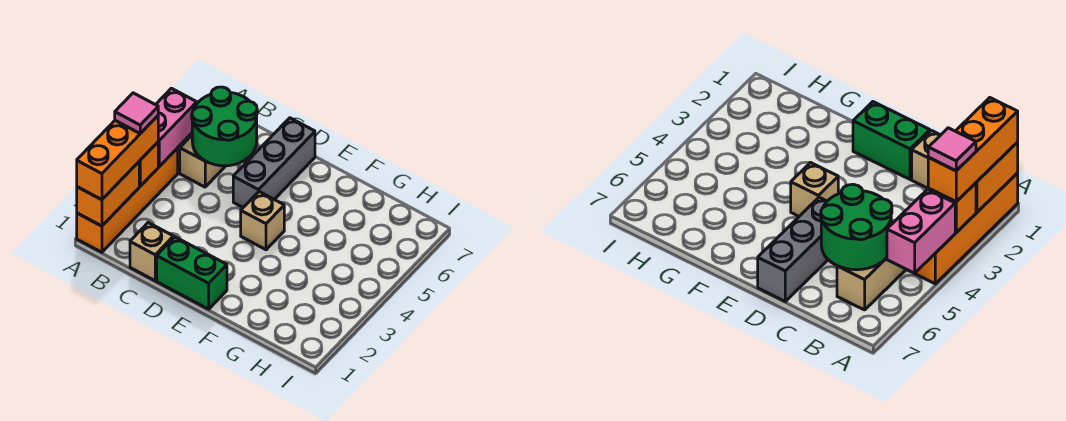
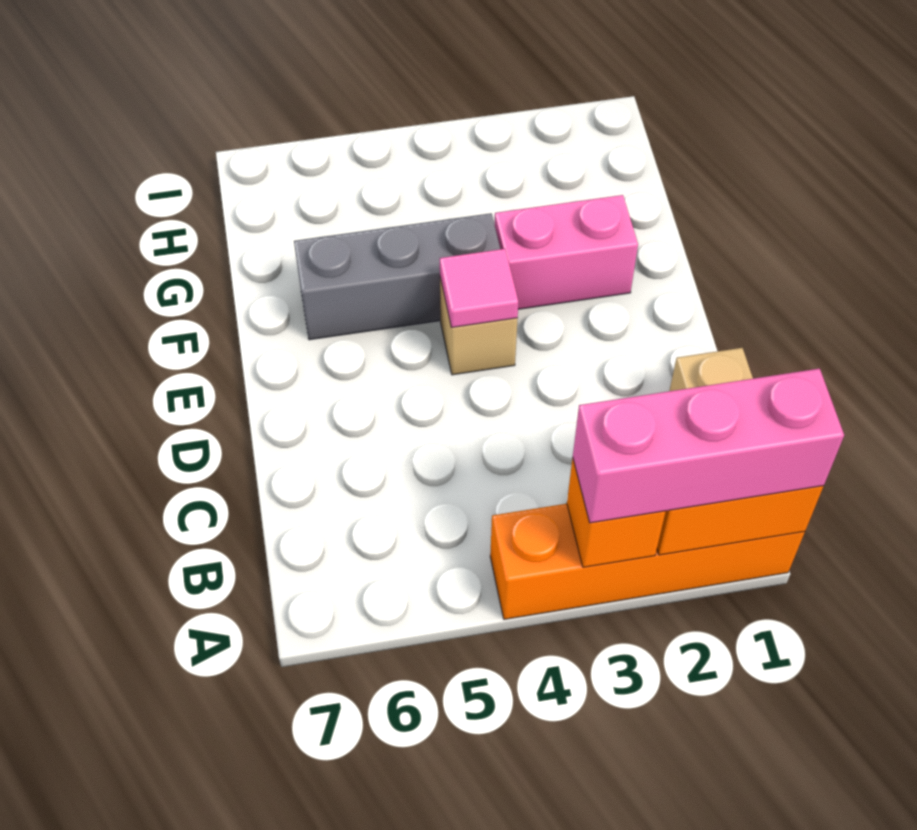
orange brick A1:A3 level 3 -> pink brick A1:A3 level 3
pink tile A3 level 4 -> pink tile E4 level 2
pink brick A4:A5 level 2 -> pink brick F2:F3 level 1
tan brick B5:B6 level 1 -> none
green round brick B5:C6 level 2 -> none
green brick D1:E1 level 1 -> none
grey brick D5:D7 level 1 -> grey brick F4:F6 level 1

